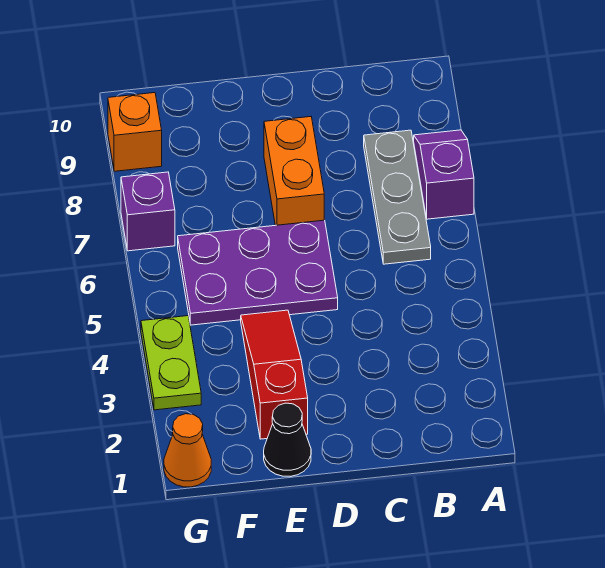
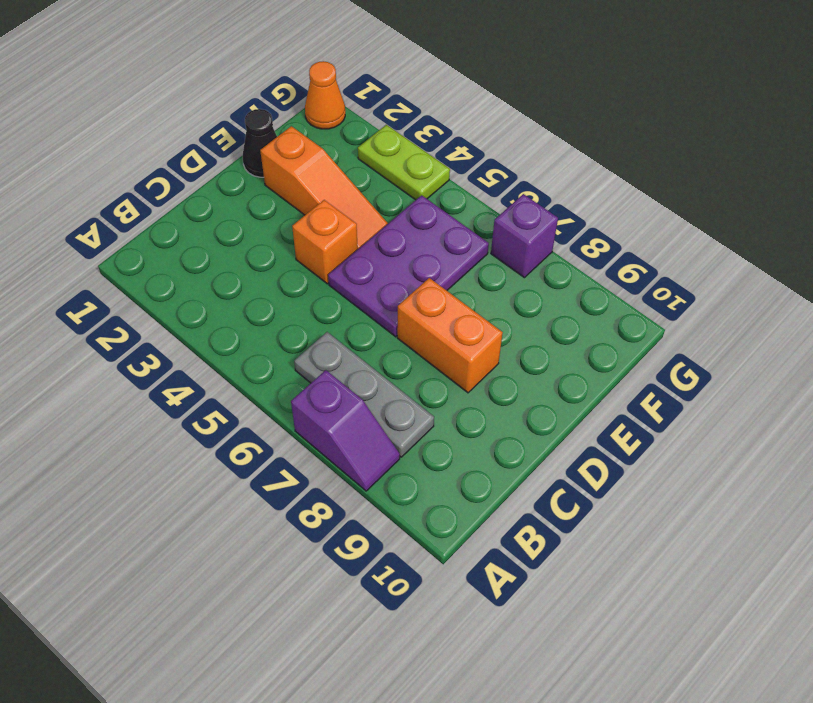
red slope E2:E4 level 1 top 2 -> orange slope E2:E4 level 1 top 2
orange brick G9 level 1 -> orange brick D4 level 1

